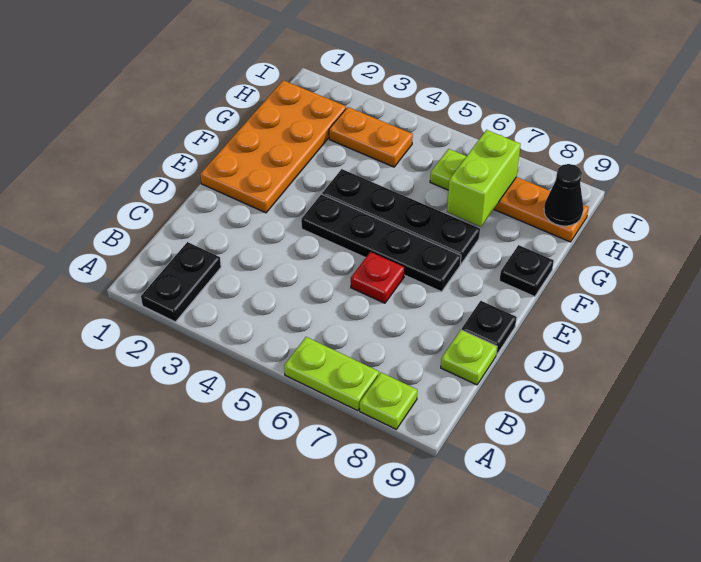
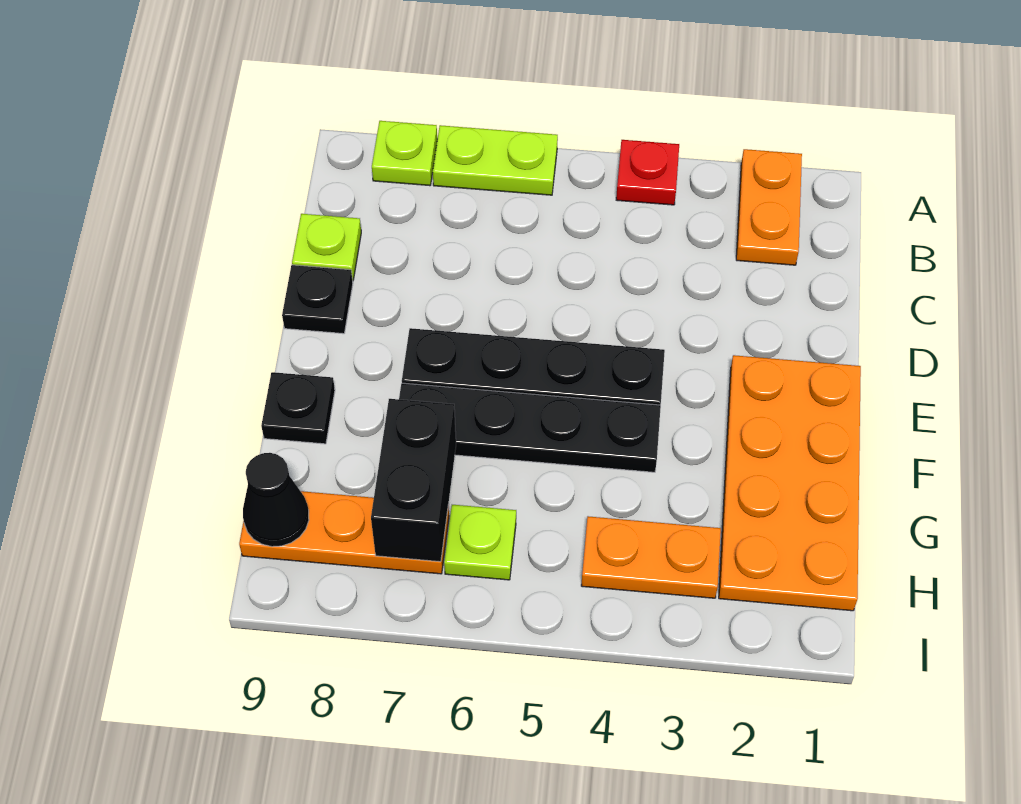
black plate A2:B2 level 1 -> orange plate A2:B2 level 1
red plate D6 level 1 -> red plate A4 level 1
lime brick G7:H7 level 2 -> black brick G7:H7 level 2

